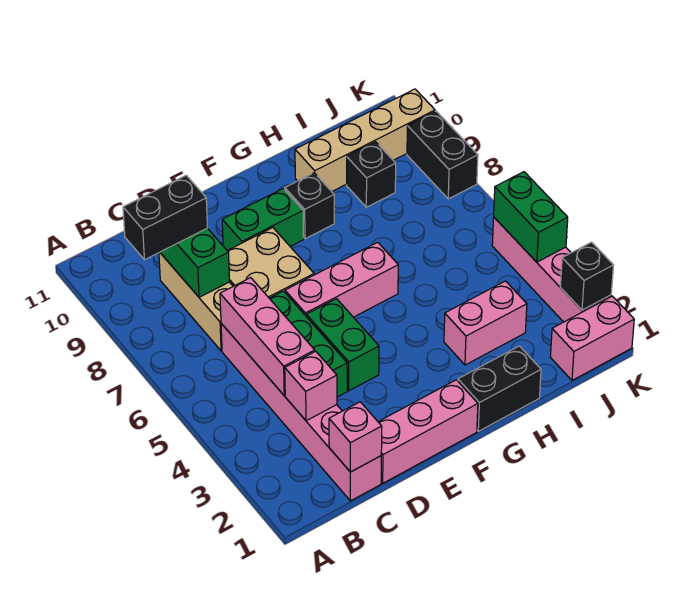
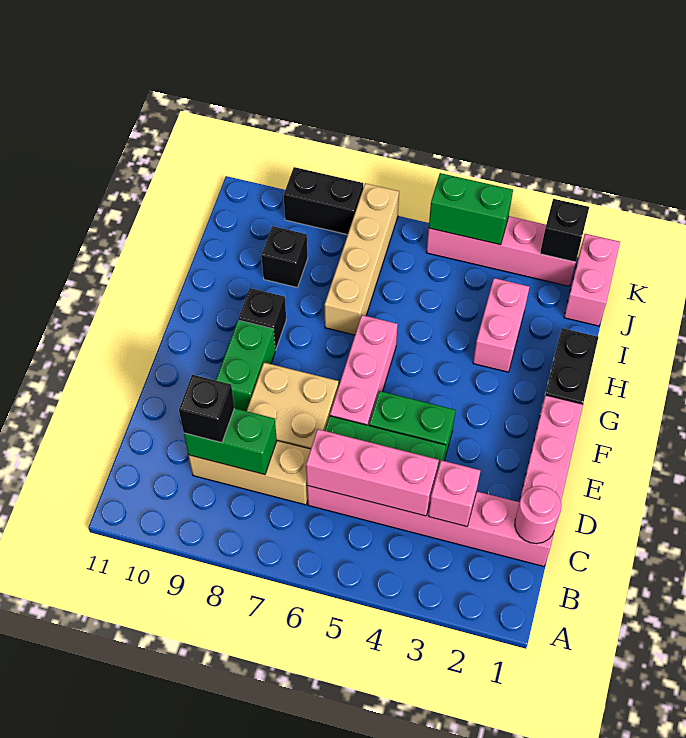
black brick B9:C9 level 3 -> black brick C9 level 3
pink brick C1 level 2 -> pink round brick C1 level 2
tan brick H10:K10 level 1 -> tan brick H7:K7 level 1

